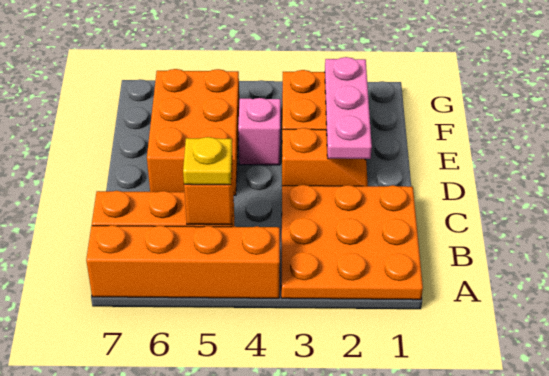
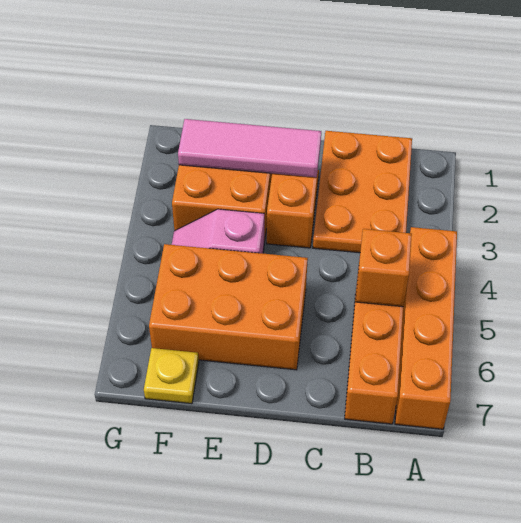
orange plate A1:C3 level 1 -> orange plate B1:C3 level 1
yellow plate B5 level 3 -> yellow plate F7 level 1
pink plate D2:F2 level 2 -> pink tile D2:F2 level 2

